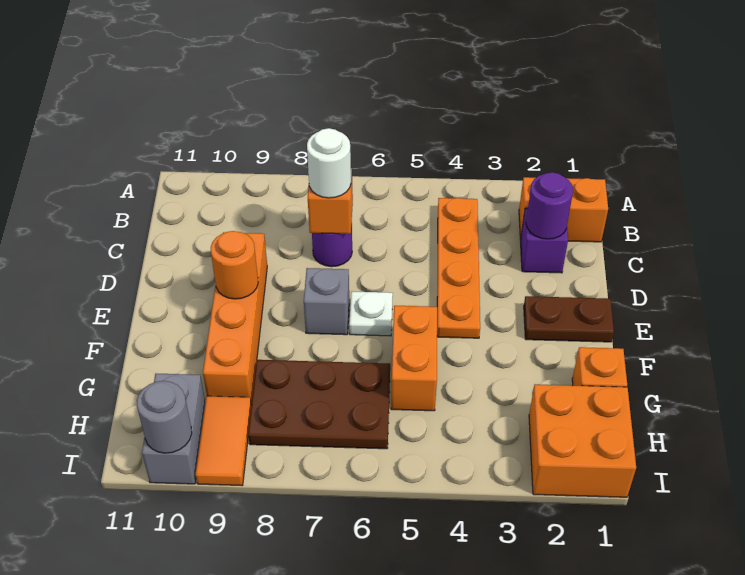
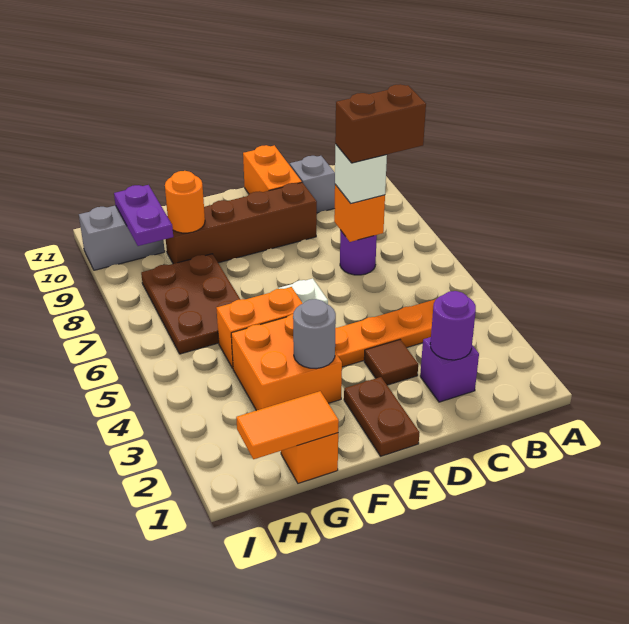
orange brick B1:B2 level 1 -> orange brick D10:D11 level 1
none -> brown brick B7:C7 level 4
white round brick C7 level 3 -> white brick C7 level 3
none -> brown tile D3 level 1
orange brick D9:G9 level 1 -> brown brick D9:G9 level 1
grey brick E7 level 1 -> grey brick C10 level 1
orange round brick E9 level 2 -> orange round brick G9 level 2
orange brick H1:I2 level 1 -> orange brick F3:G4 level 1
orange tile H9:I9 level 1 -> orange tile G1:H1 level 2
none -> purple plate H9:H10 level 2
grey round brick I10 level 2 -> grey round brick F3 level 2

